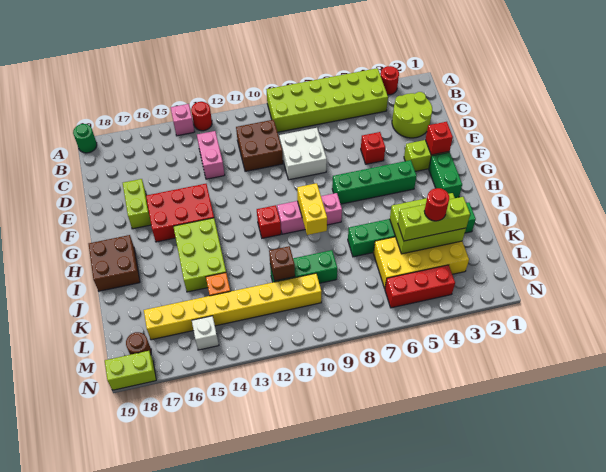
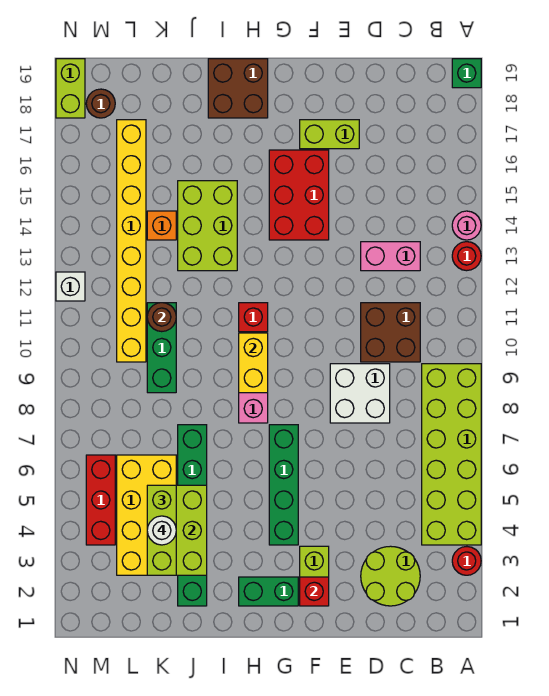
pink brick A14 level 1 -> pink round brick A14 level 1
green round brick A19 level 1 -> green brick A19 level 1
red brick E5 level 1 -> none
yellow brick H9:I9 level 2 -> yellow brick H9:H10 level 2
lime brick H14:J15 level 1 -> lime brick I13:J15 level 1
red round brick K4 level 4 -> white round brick K4 level 4
brown brick K11 level 2 -> brown round brick K11 level 2
white brick M15 level 1 -> white brick N12 level 1

